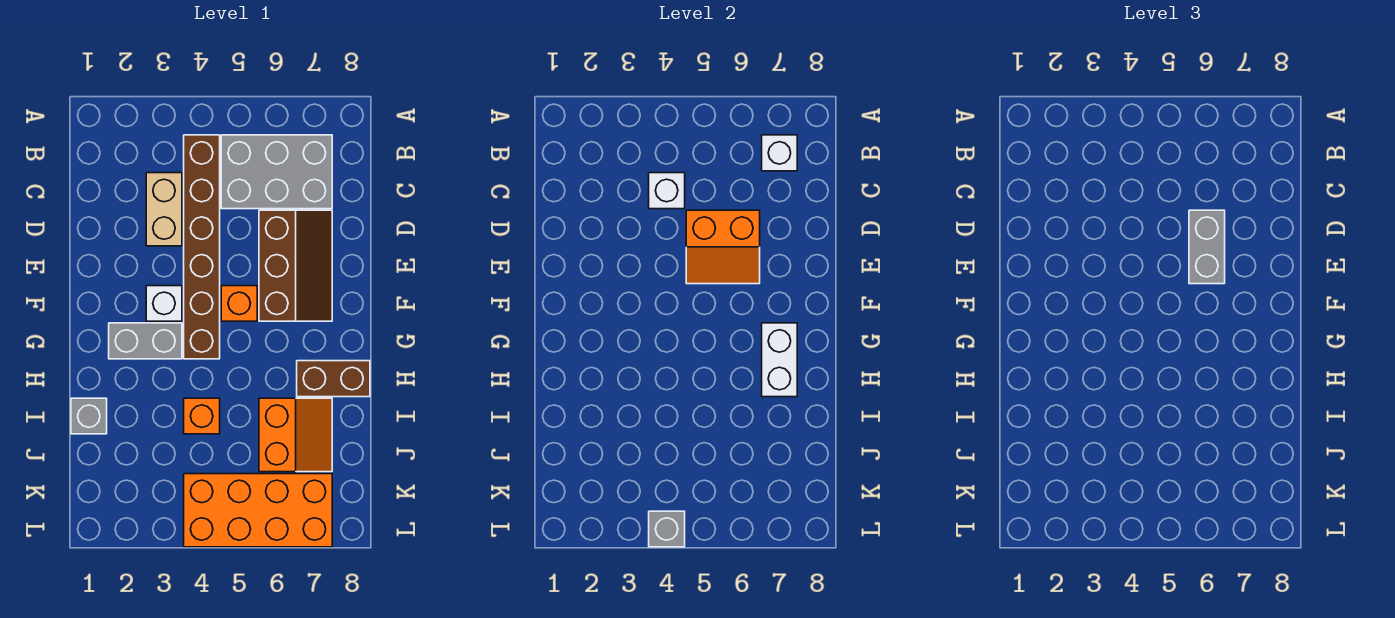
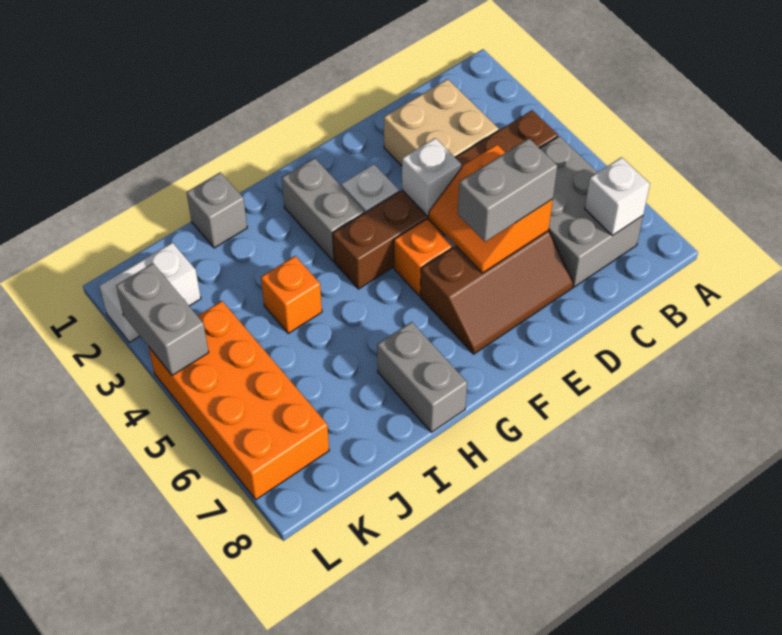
tan brick C3:D3 level 1 -> tan brick C2:D3 level 1
white brick C4 level 2 -> white brick E4 level 2
white brick G7:H7 level 2 -> white brick K2:L2 level 1
brown brick H7:H8 level 1 -> grey brick H7:H8 level 1
orange slope I6:J7 level 1 top 6 -> none
grey brick L4 level 2 -> grey brick L3:L4 level 2

